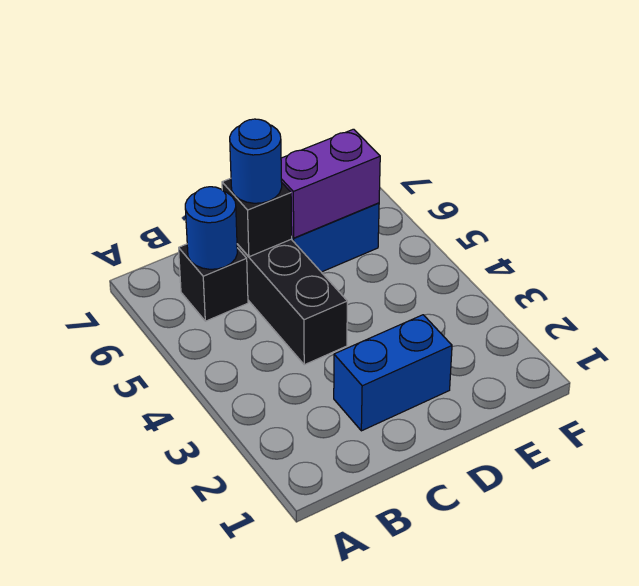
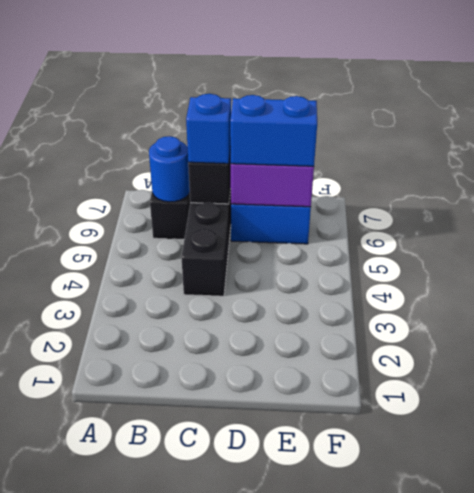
blue brick C2:D2 level 1 -> blue brick D6:E6 level 3
blue round brick C6 level 3 -> blue brick C6 level 3

